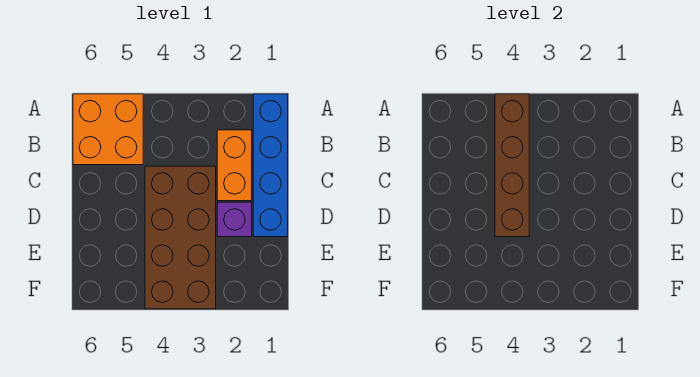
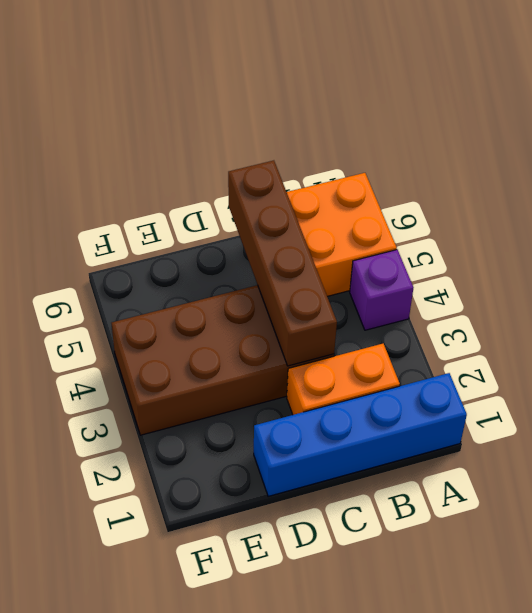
brown brick A4:D4 level 2 -> brown brick C3:C6 level 2
purple brick D2 level 1 -> purple brick A4 level 1

